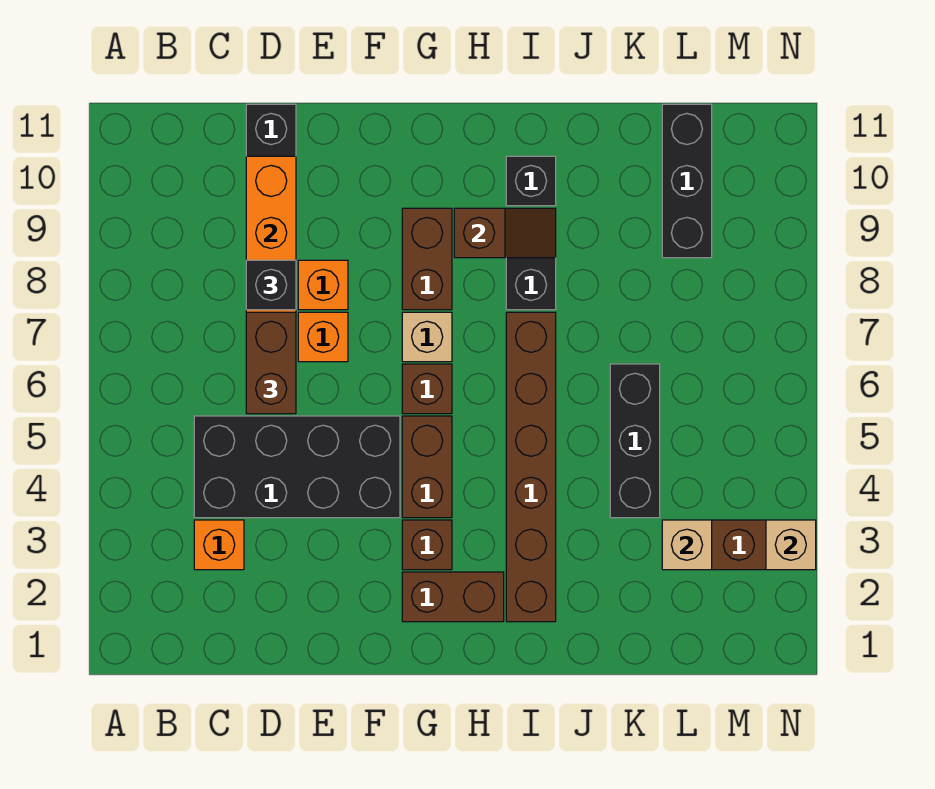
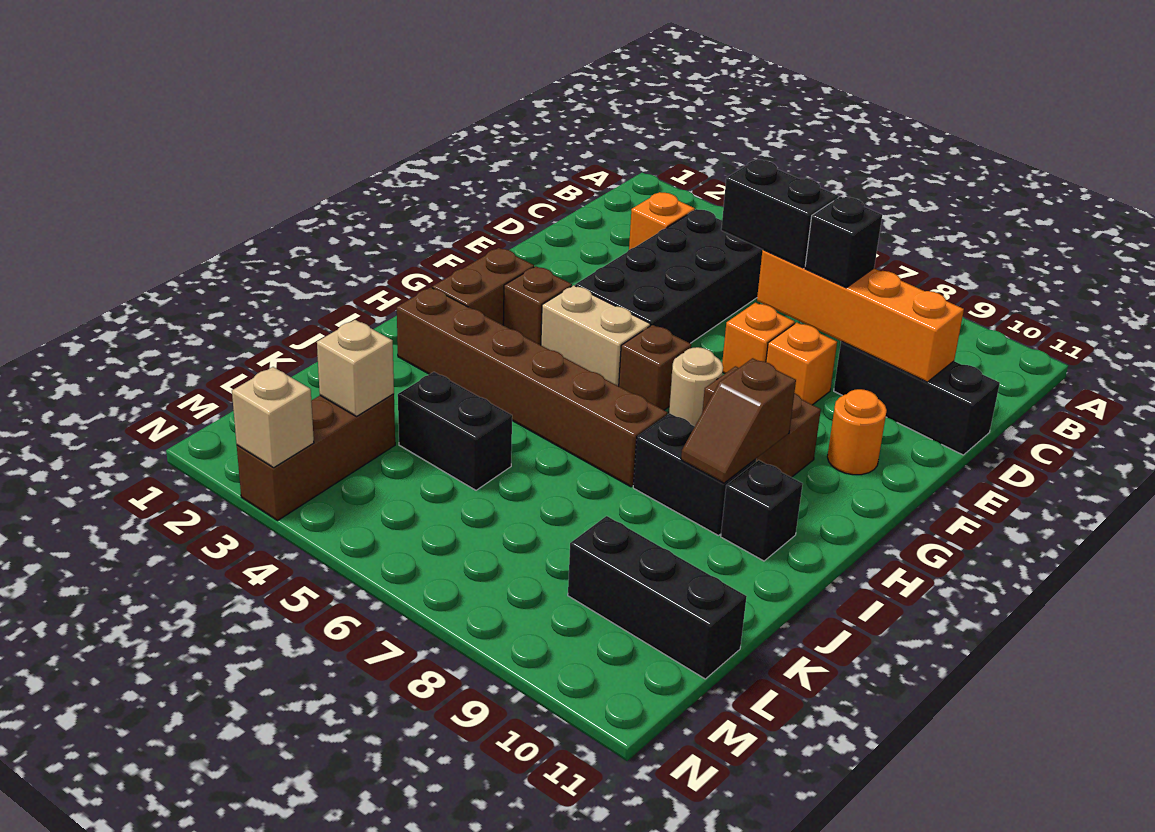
brown brick D6:D7 level 3 -> black brick D6:D7 level 3
none -> orange round brick F10 level 1
brown brick G4:G5 level 1 -> tan brick G4:G5 level 1
tan brick G7 level 1 -> tan round brick G7 level 1
black brick K4:K6 level 1 -> black brick K4:K5 level 1

